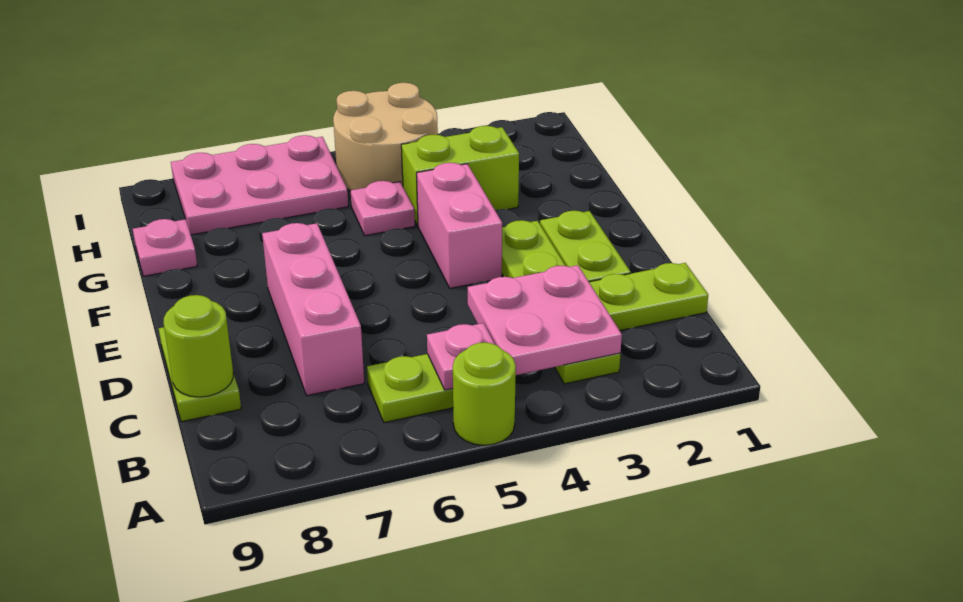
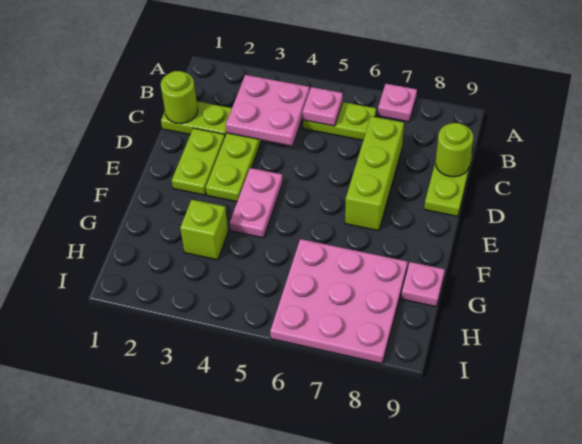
lime round brick A5 level 1 -> lime round brick C1 level 2
pink brick C7:E7 level 1 -> lime brick C7:E7 level 1
pink brick E4:F4 level 1 -> pink plate E4:F4 level 1
lime brick G3:G4 level 1 -> lime brick G3 level 1
pink plate G5 level 1 -> pink plate A7 level 1
tan round brick H4:I5 level 1 -> none
pink plate H6:I8 level 1 -> pink plate G6:I8 level 1

